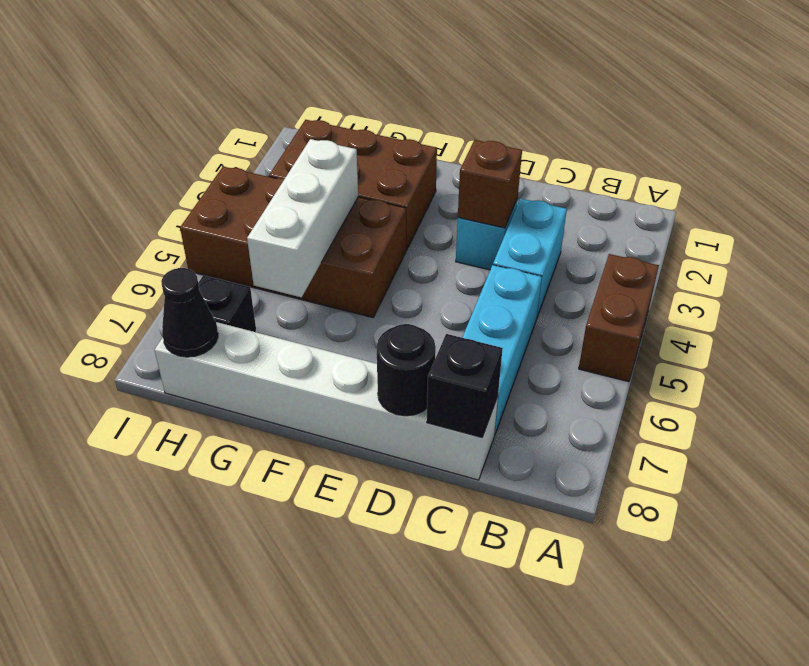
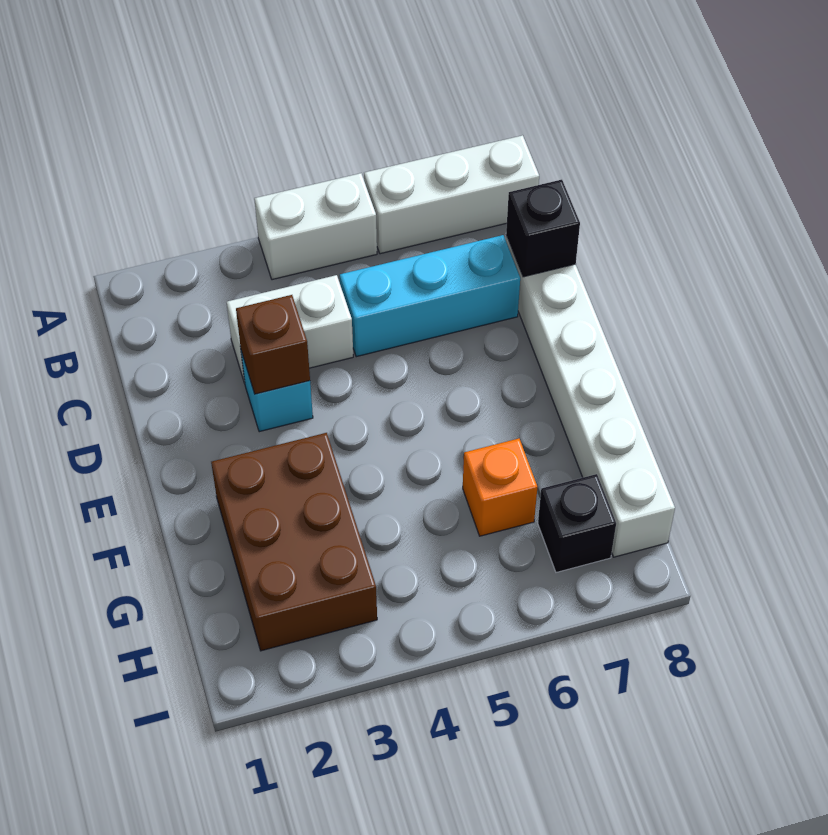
brown brick A4:A5 level 1 -> white brick A4:A5 level 1
cyan brick C3:C4 level 1 -> white brick C3:C4 level 1
black round brick D8 level 2 -> none
brown brick F4:I5 level 1 -> none
white brick G4:G6 level 2 -> white brick A6:A8 level 1
none -> orange brick G6 level 1
black cone H8 level 2 -> none

